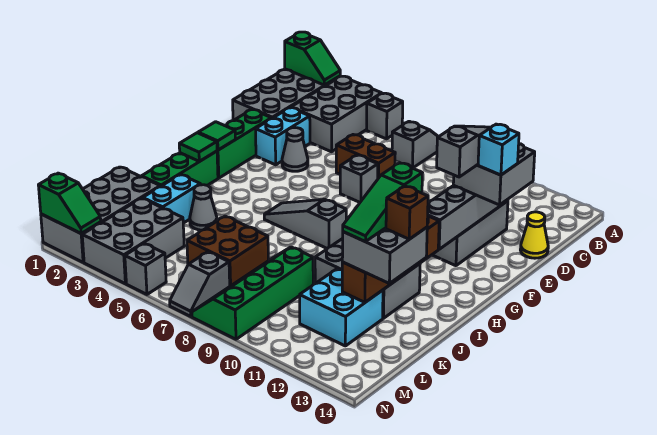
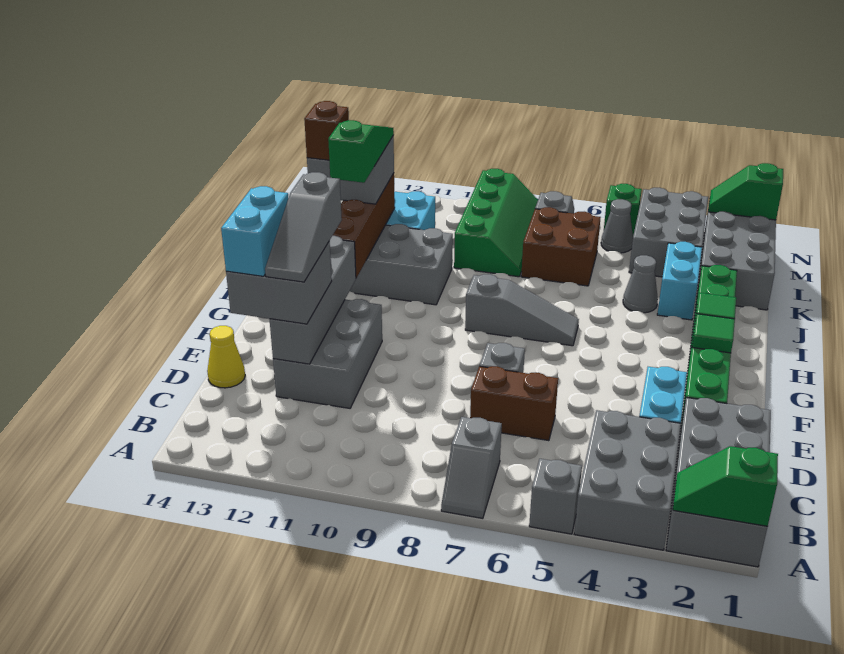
grey cone E4 level 1 -> grey cone M5 level 1
cyan brick E13 level 4 -> cyan brick D13:E13 level 4
grey brick N5 level 1 -> green brick N5 level 1

